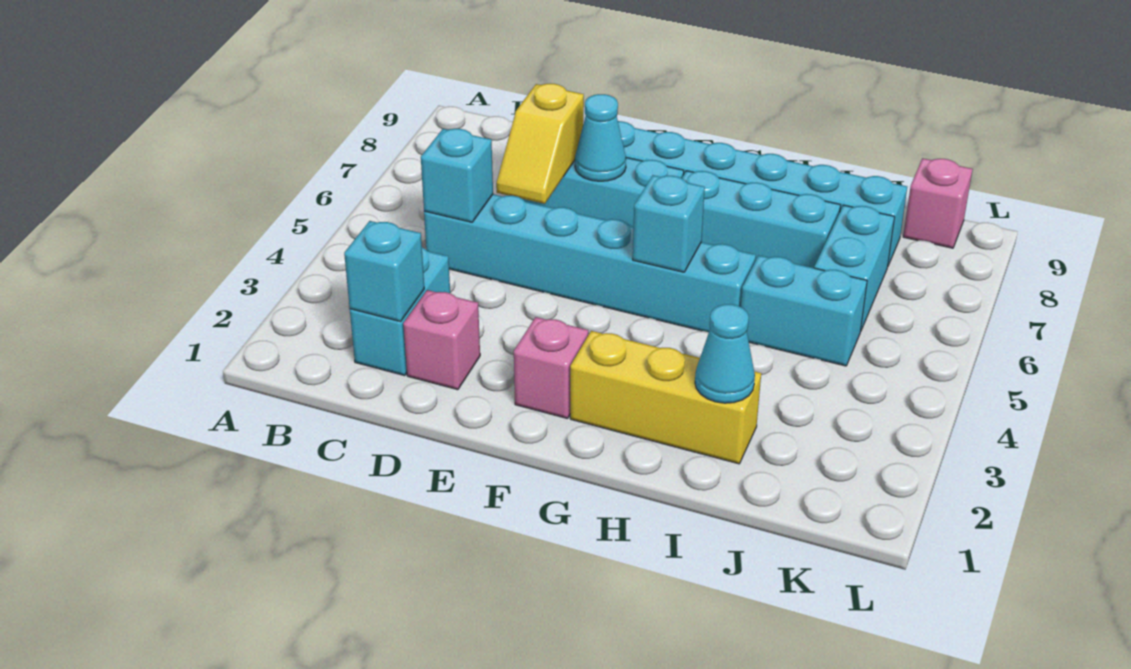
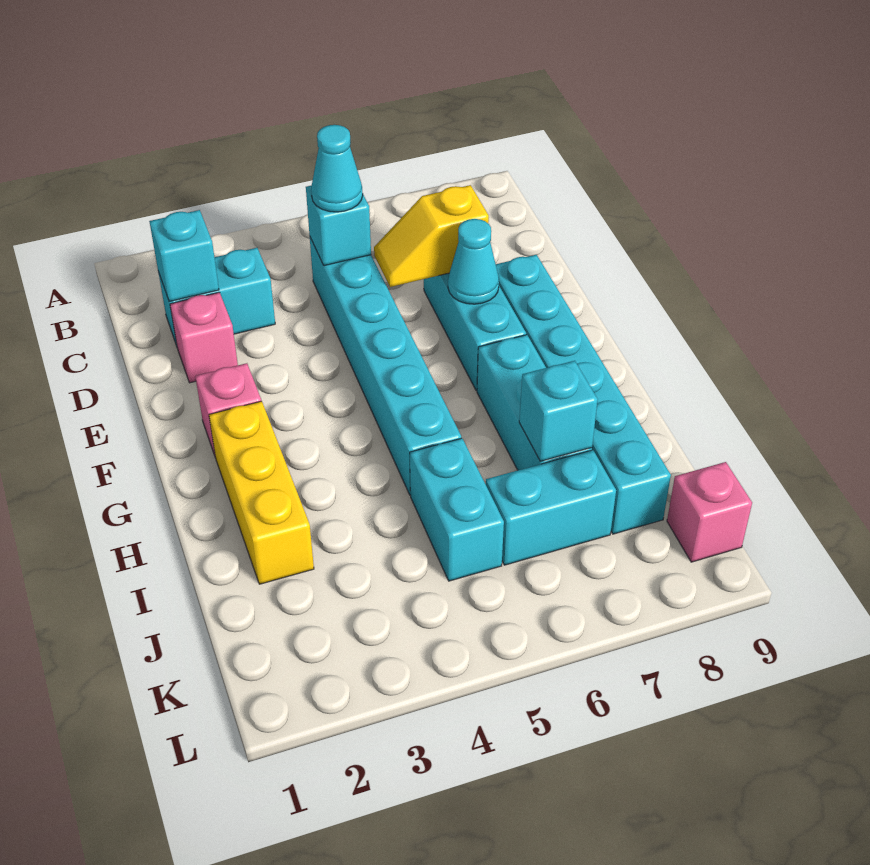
cyan brick G5 level 2 -> cyan brick I7 level 2
cyan cone I2 level 2 -> cyan cone C5 level 3

